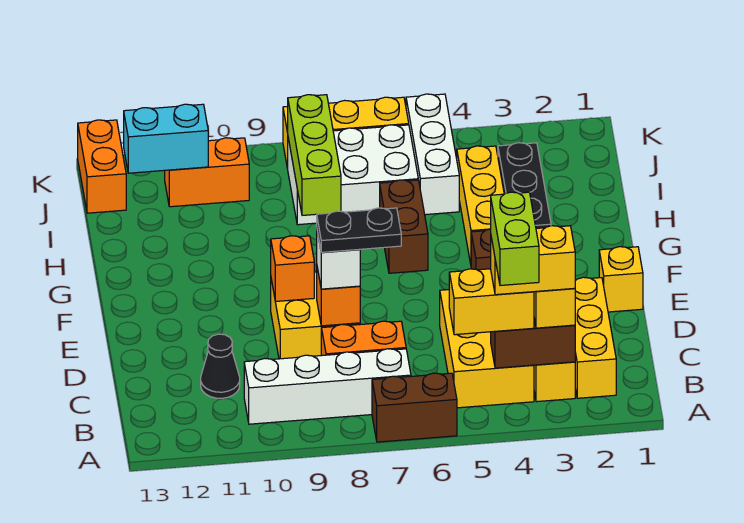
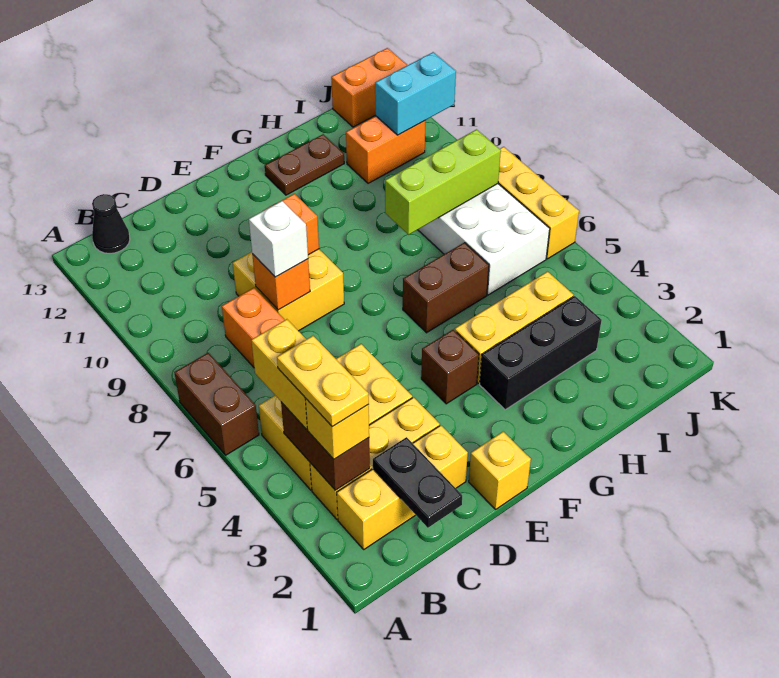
lime brick A4:B4 level 5 -> none
yellow brick B3:B4 level 4 -> yellow plate B3:B4 level 4
white brick B7:B10 level 1 -> none
black cone C11 level 1 -> black cone B13 level 1
black plate D7:D8 level 4 -> black plate C1:C2 level 2
none -> brown plate G12:H12 level 1
white brick I5:K5 level 1 -> none
orange brick J10:J11 level 1 -> orange brick I11:J11 level 1
cyan brick J11:J12 level 2 -> cyan brick J11:K11 level 2

